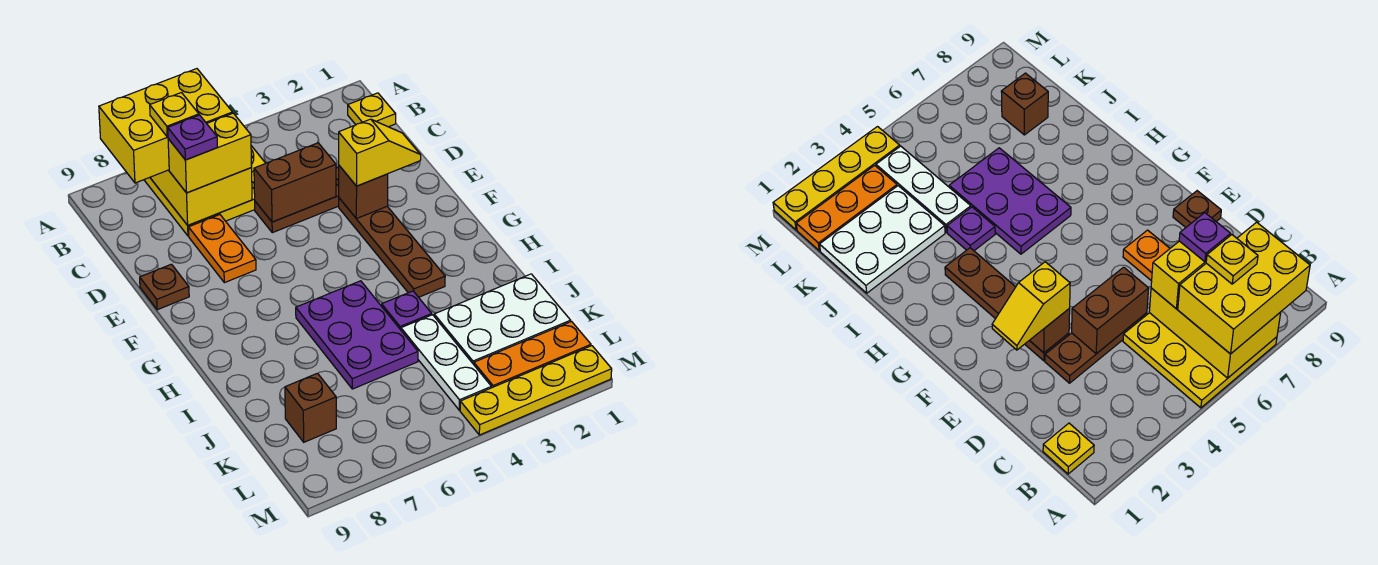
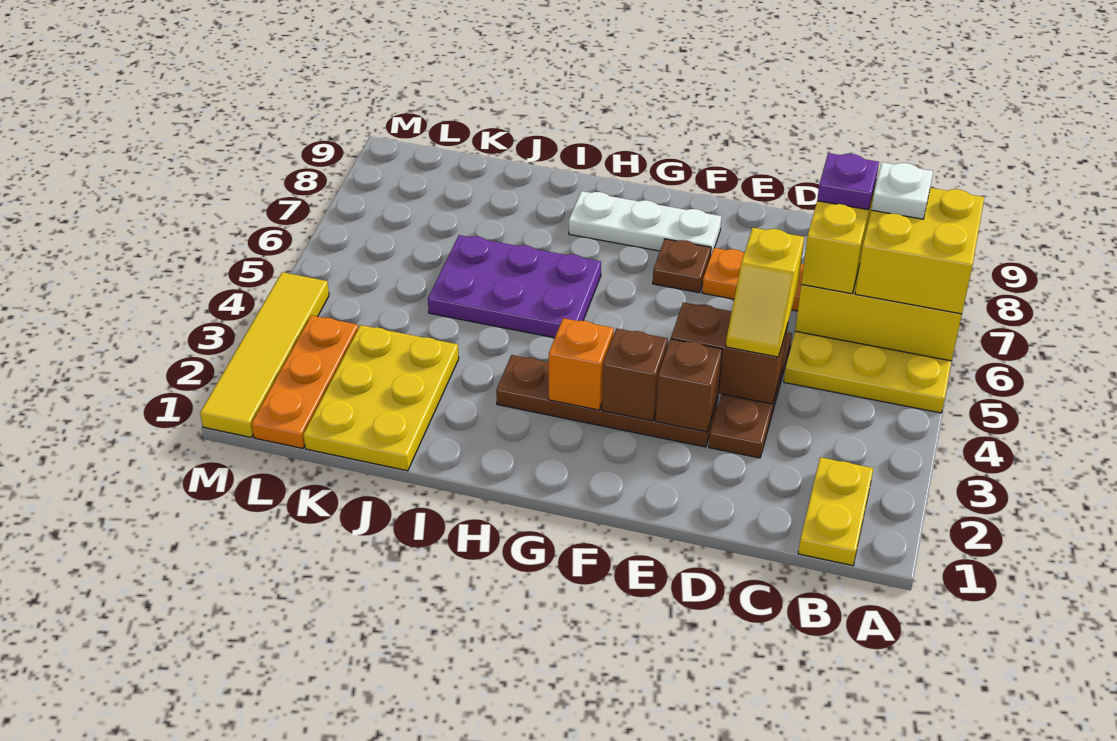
yellow brick A6:B8 level 3 -> yellow brick A6:B7 level 3
yellow plate B1 level 1 -> yellow plate B1:B2 level 1
yellow plate B7 level 4 -> white plate B7 level 4
brown brick D4:D5 level 2 -> brown brick D4:E4 level 2
yellow slope E2:E3 level 3 top 3 -> yellow slope D4:D5 level 3 top 5
brown plate E9 level 1 -> brown plate F7 level 1
none -> orange brick G3 level 2
purple plate I4 level 1 -> none
white plate J1:K3 level 1 -> yellow plate J1:K3 level 1
white plate J4:L4 level 1 -> white plate F8:H8 level 1
brown brick K8 level 1 -> brown brick F3 level 2
yellow plate M1:M4 level 1 -> yellow tile M1:M4 level 1

